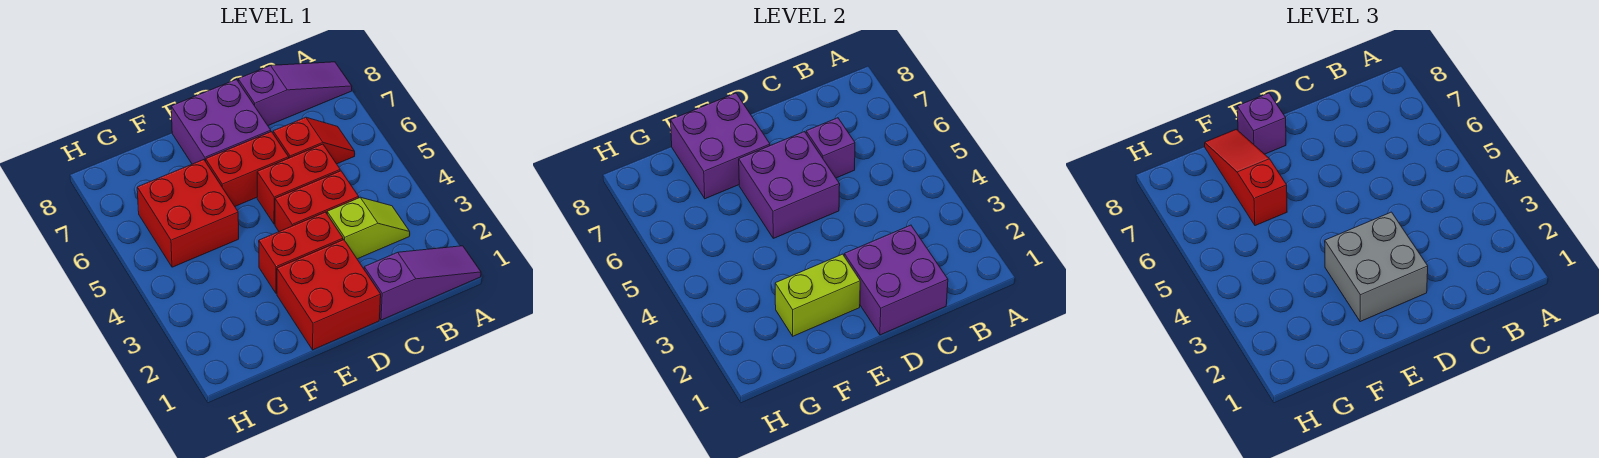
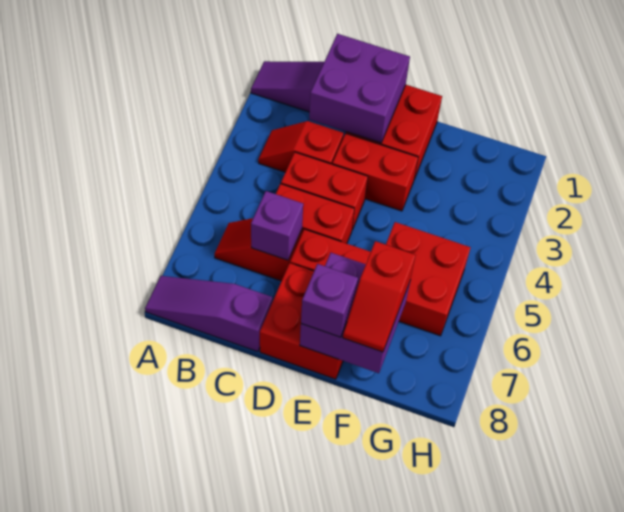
lime slope B3:C3 level 1 top C -> red slope B3:C3 level 1 top C
grey brick D2:E3 level 3 -> none
purple brick D5:E6 level 2 -> none
purple brick D7:E8 level 1 -> red brick D7:E8 level 1
lime brick E2:F2 level 2 -> none
red slope F6:F8 level 3 top 6 -> red slope F7:F8 level 3 top 7

